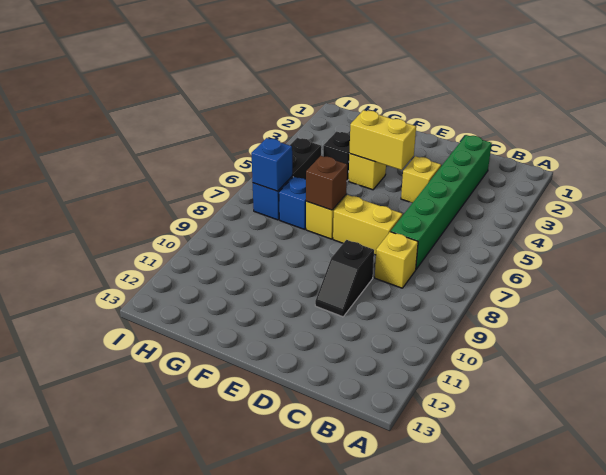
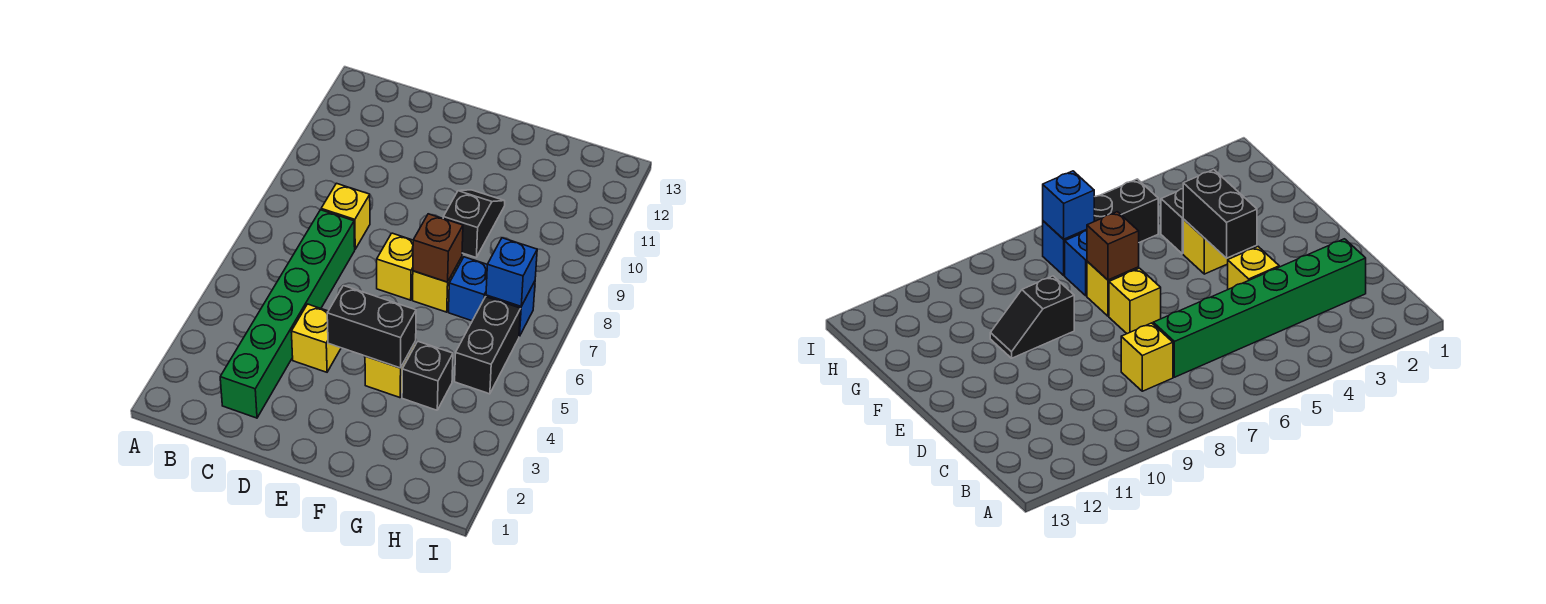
yellow brick D7:E7 level 1 -> yellow brick E7 level 1
black slope D9:D10 level 1 top 9 -> black slope F9:F10 level 1 top 9
yellow brick E4:F4 level 2 -> black brick E4:F4 level 2

